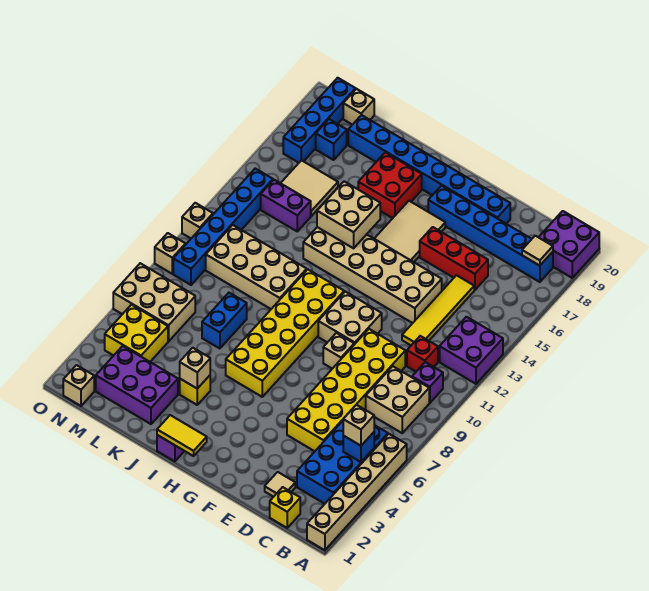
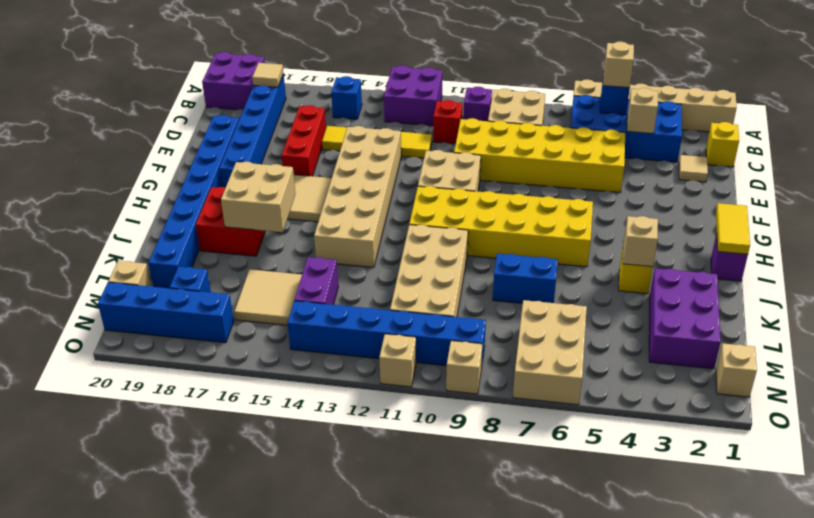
none -> blue brick B15 level 1
tan brick F9 level 1 -> tan brick C4 level 2
tan brick I14:J15 level 2 -> tan brick I16:J17 level 2
yellow brick M4:N5 level 1 -> none

